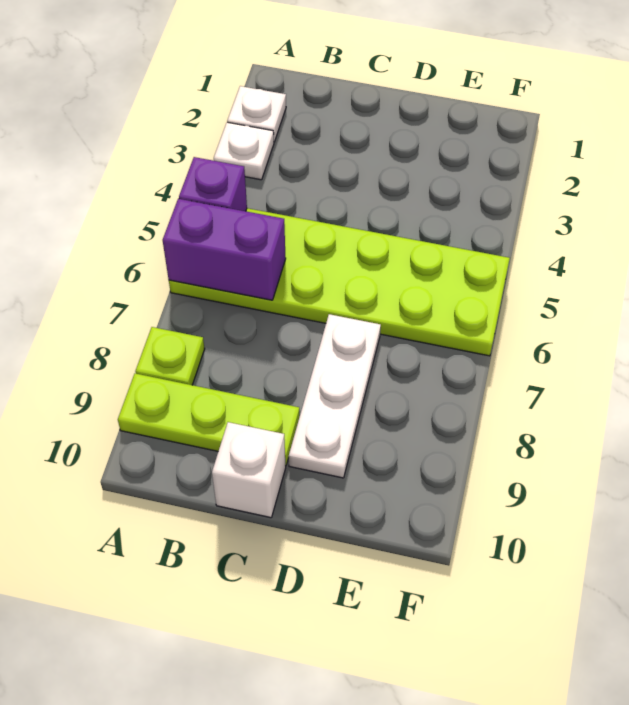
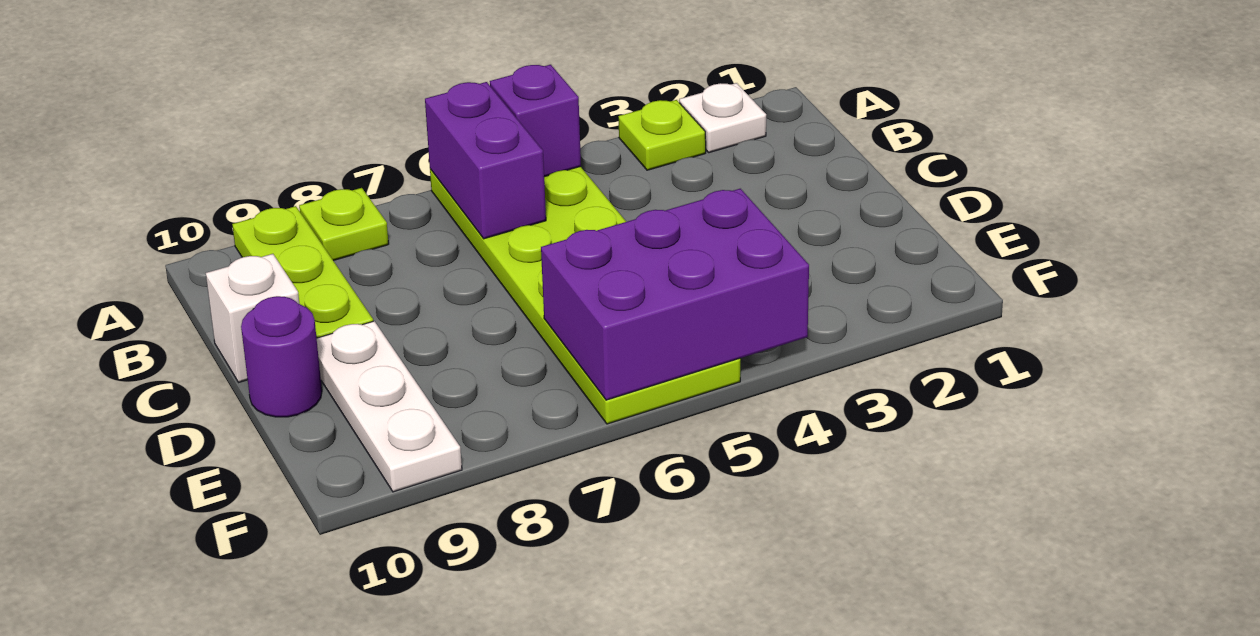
white plate A3 level 1 -> lime plate A3 level 1
white plate D7:D9 level 1 -> white plate D9:F9 level 1
none -> purple round brick D10 level 1
none -> purple brick E4:F6 level 2

